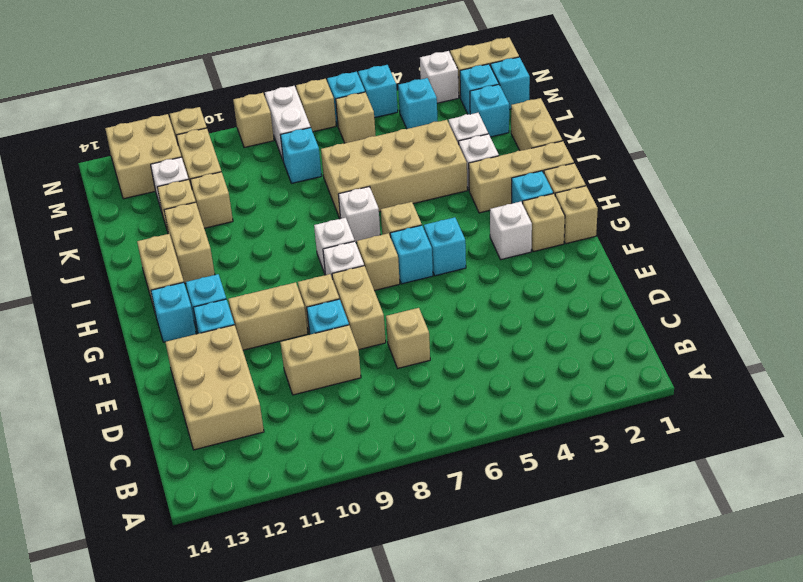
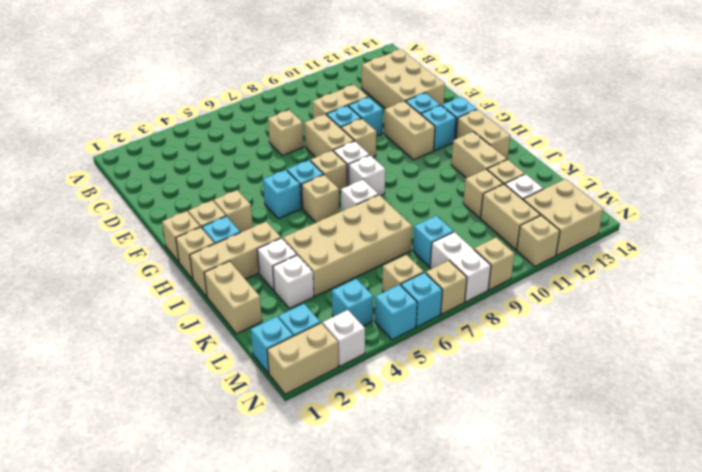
tan brick F10:F11 level 1 -> tan brick F11:G11 level 1
white brick G3 level 1 -> tan brick G3 level 1
cyan brick L2 level 1 -> cyan brick E10 level 1

